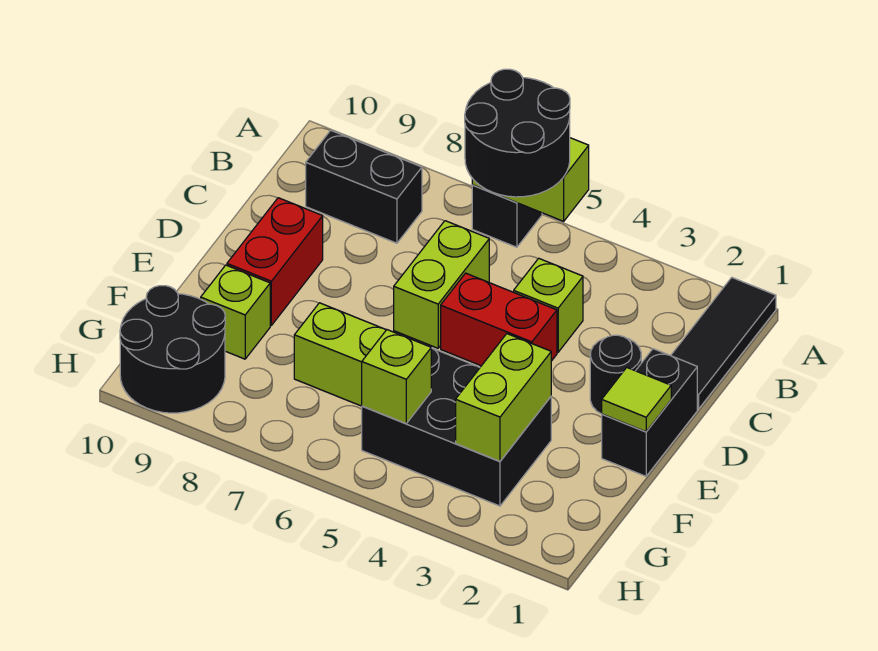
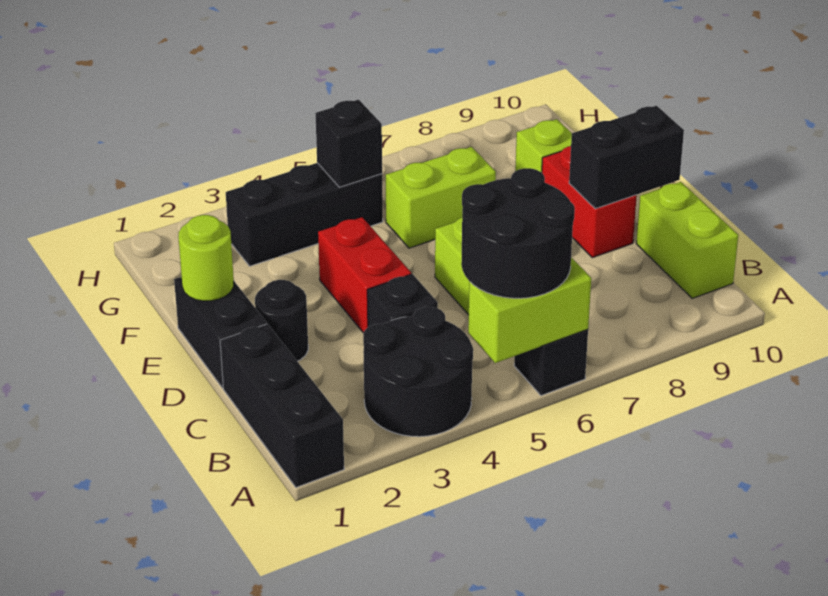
black tile A1:C1 level 1 -> black brick A1:C1 level 1
black brick B8:B9 level 1 -> black brick D9:D10 level 2
lime brick C4 level 1 -> black brick C4 level 1
red brick D4:D5 level 1 -> red brick D4:E4 level 1
lime tile E1 level 2 -> lime round brick E1 level 2
black brick F3:G5 level 1 -> black brick G3:G5 level 1
lime brick F3:G3 level 2 -> lime brick B10:C10 level 1
lime brick G5 level 2 -> black brick G5 level 2
black round brick G9:H10 level 1 -> black round brick A3:B4 level 1

